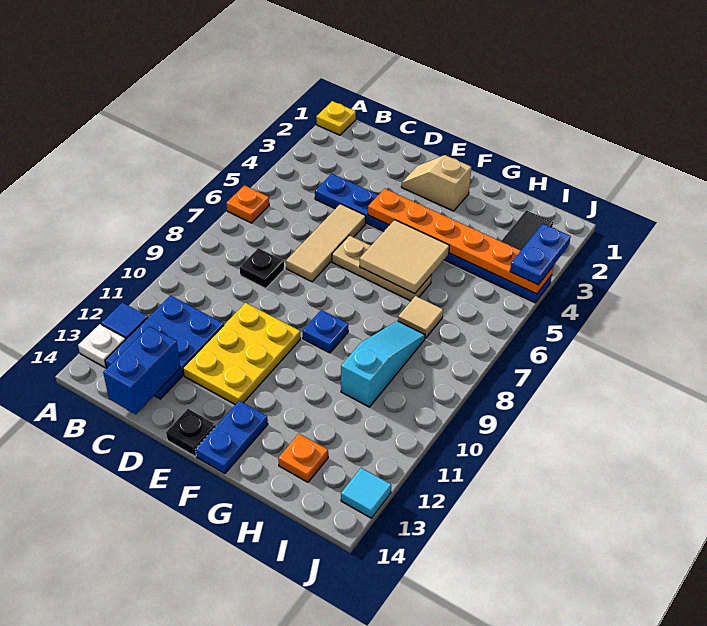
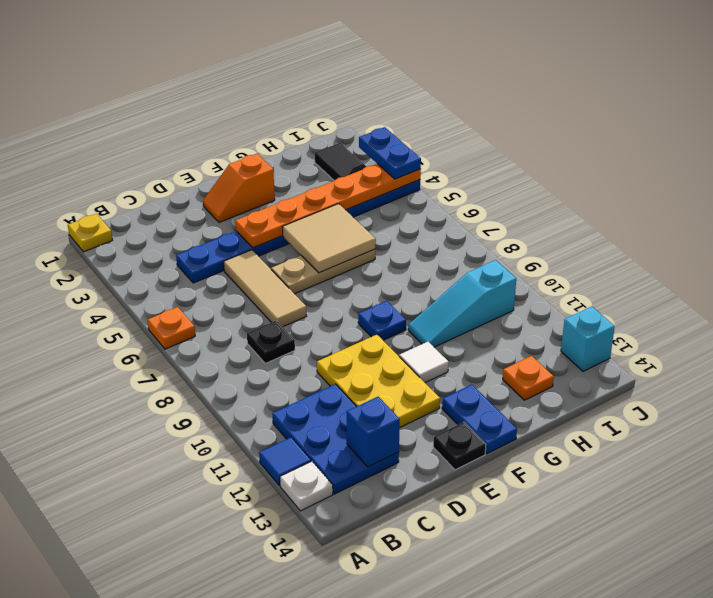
blue brick C13:C14 level 2 -> blue brick C13 level 2
tan slope E2:F2 level 1 top F -> orange slope E2:F2 level 1 top F
none -> white tile F11 level 1
tan tile H7 level 1 -> none
cyan slope H8:H10 level 1 top 10 -> cyan slope G10:I10 level 1 top I
cyan tile J13 level 1 -> cyan brick J13 level 1

